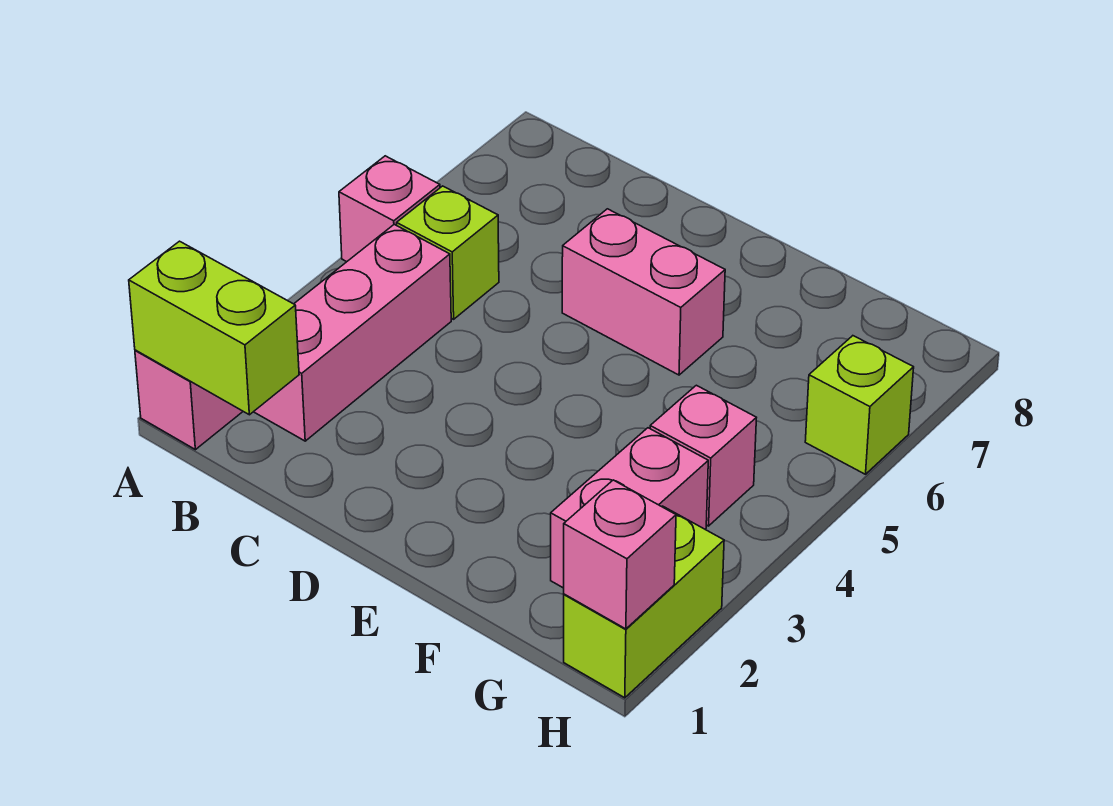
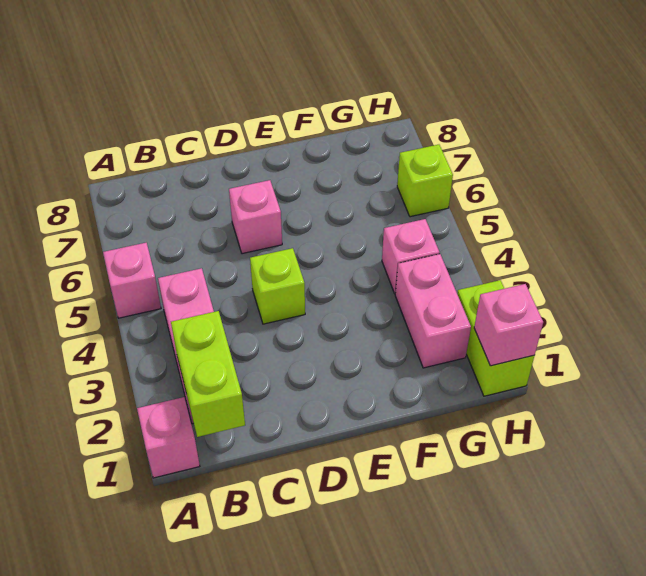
lime brick A1:B1 level 2 -> lime brick B1:B2 level 2
lime brick B5 level 1 -> lime brick D4 level 1
pink brick D6:E6 level 1 -> pink brick D6 level 1

